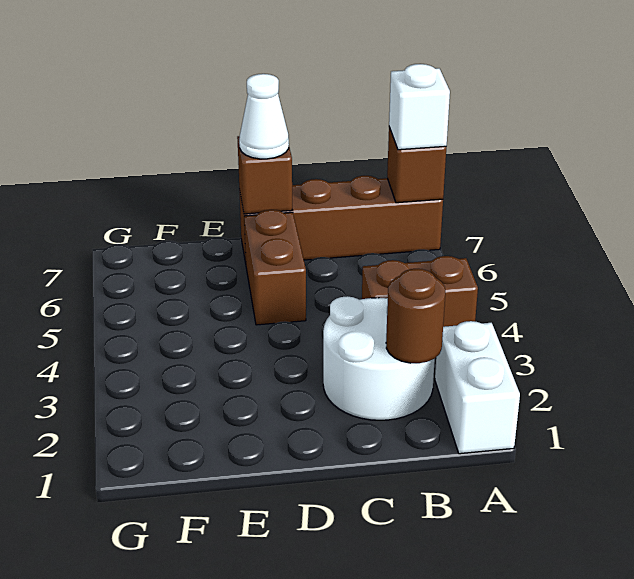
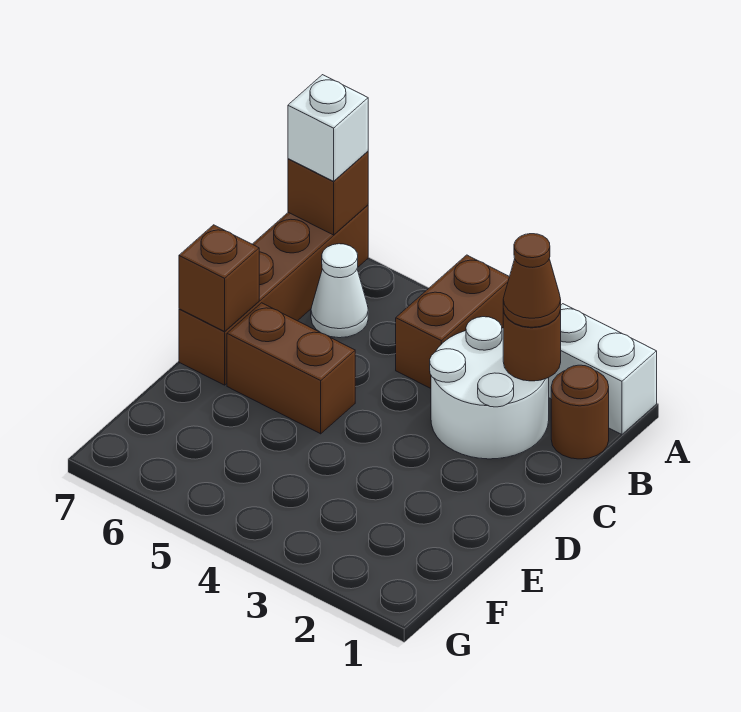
none -> brown round brick B1 level 1
none -> brown cone B2 level 3
white cone D7 level 3 -> white cone B6 level 1

